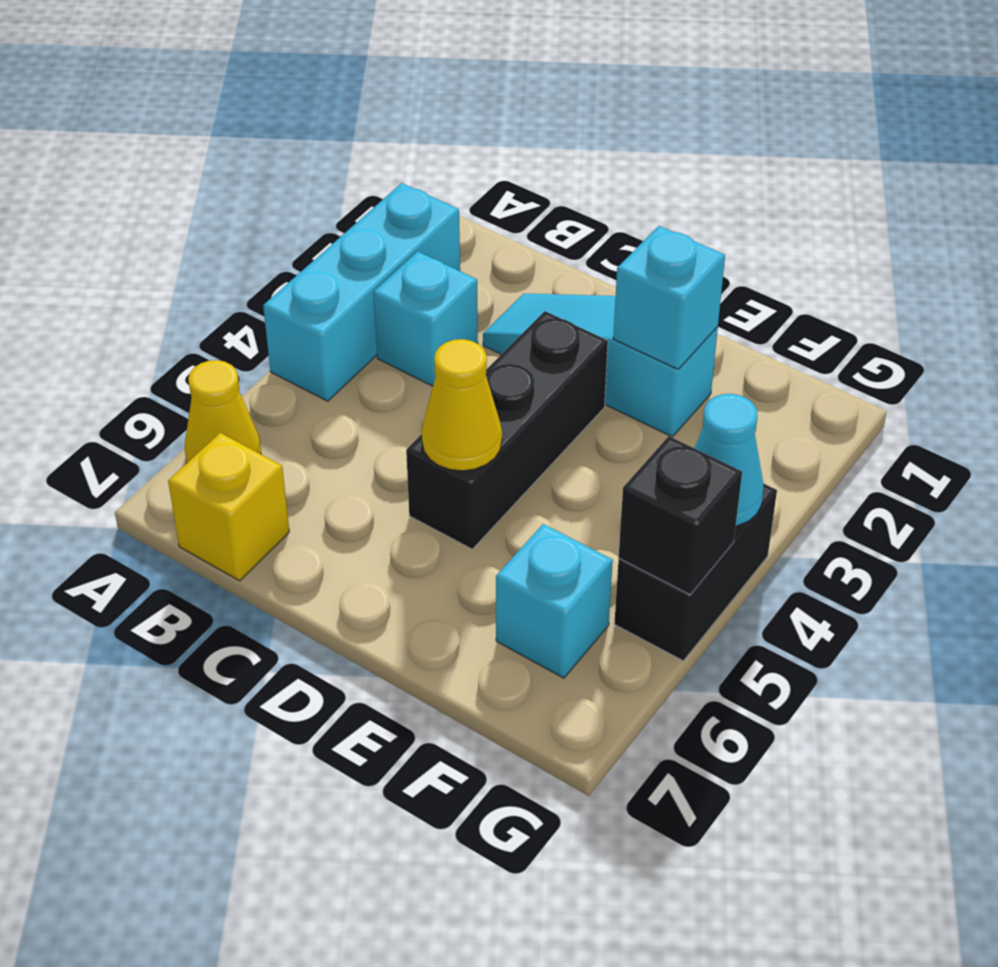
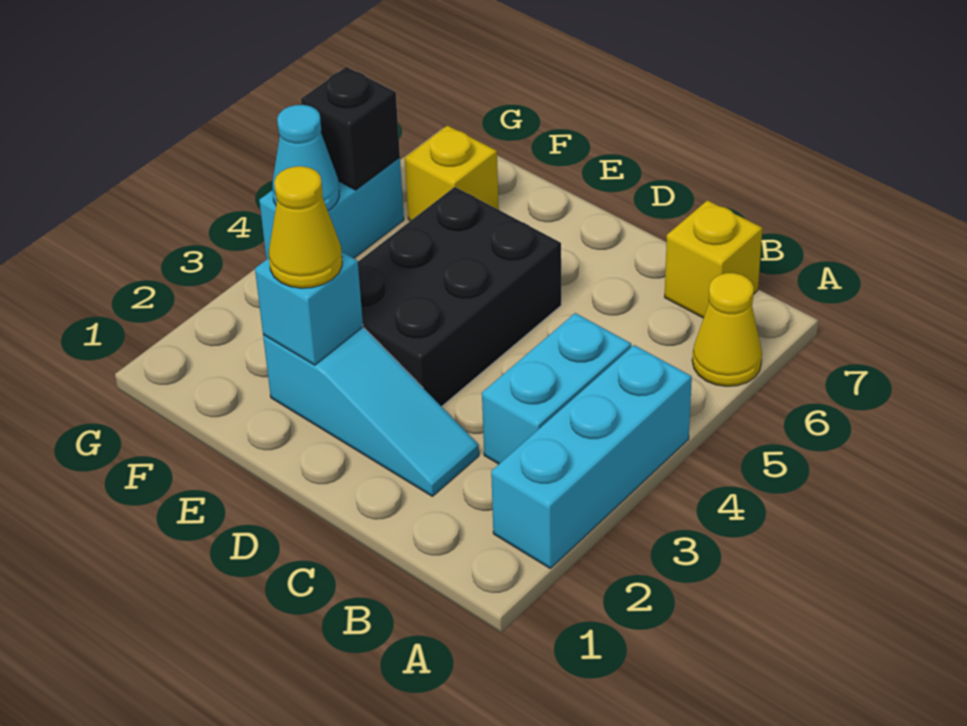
cyan brick B3 level 1 -> cyan brick B3:B4 level 1
black brick D3:D5 level 1 -> black brick D3:E5 level 1
yellow cone D5 level 2 -> yellow cone E2 level 3
cyan brick F6 level 1 -> yellow brick F6 level 1
black brick G4:G5 level 1 -> cyan brick G4:G5 level 1

